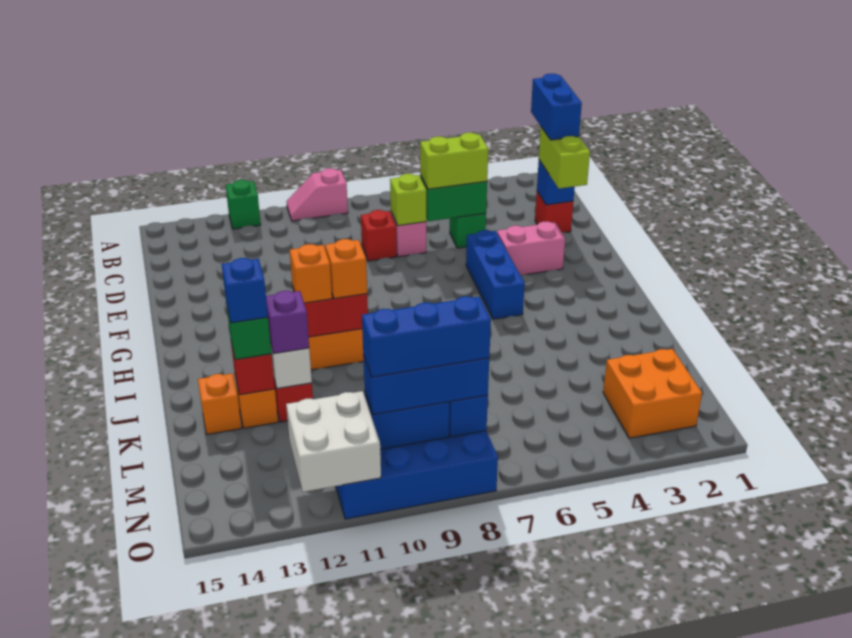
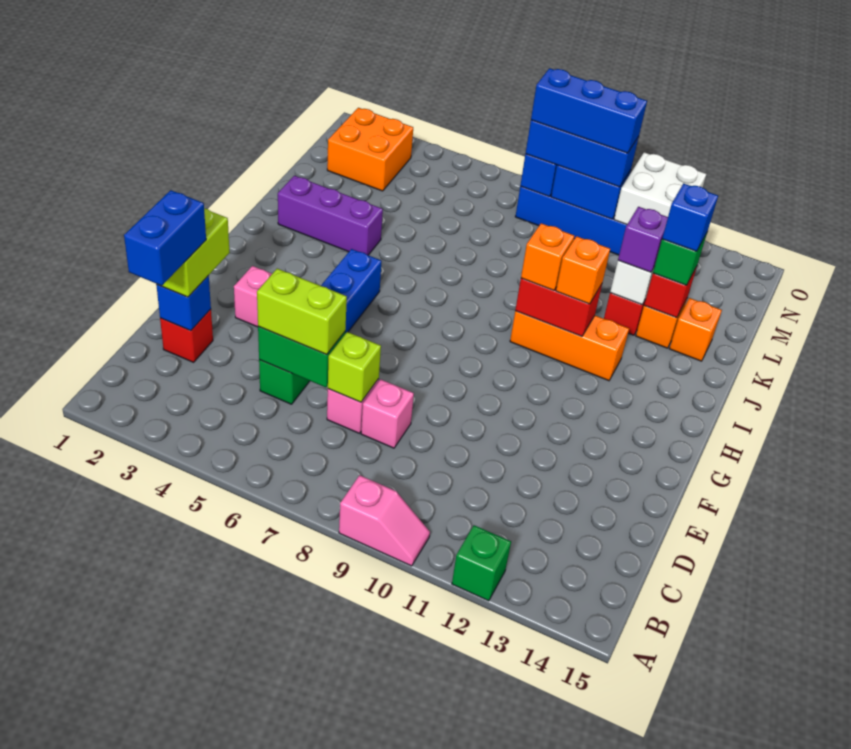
red brick D8 level 1 -> pink brick D8 level 1
none -> purple brick J2:J4 level 1

